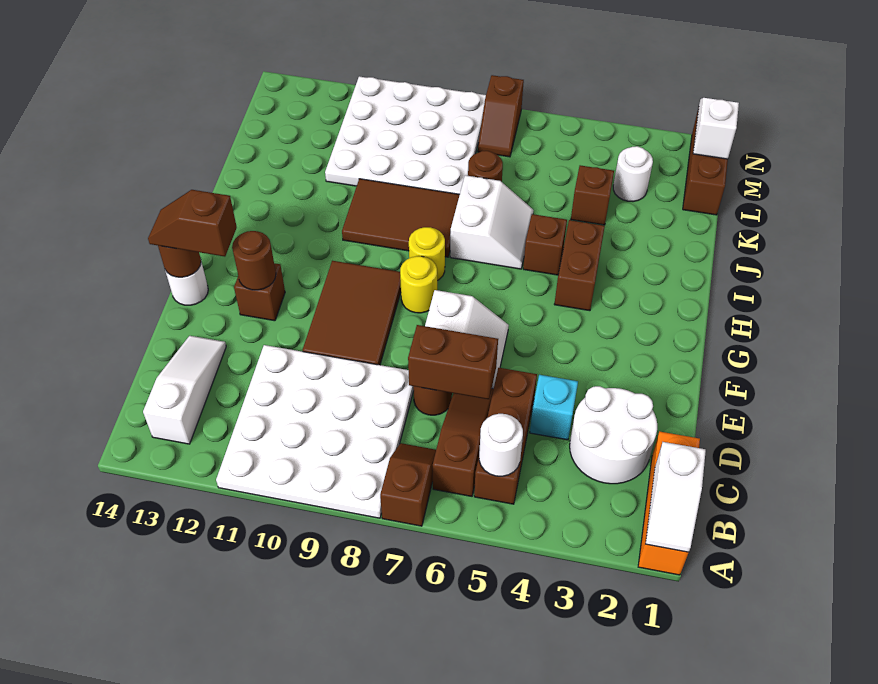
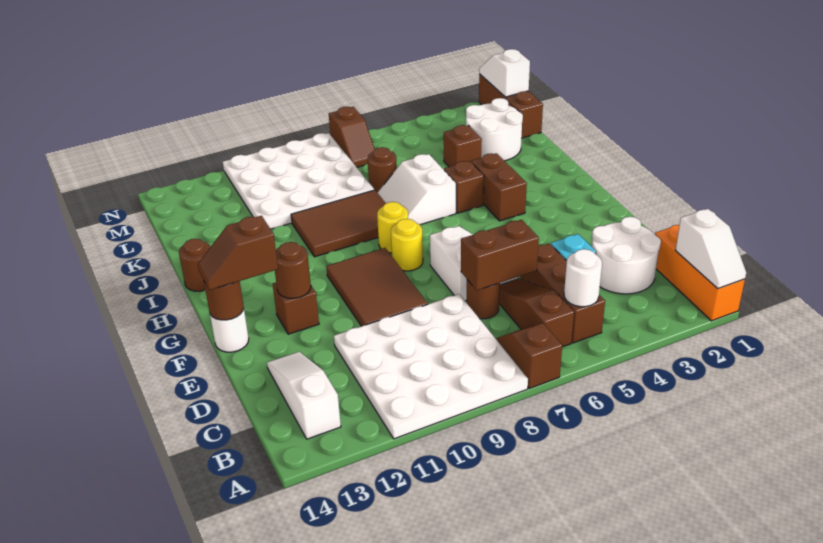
white slope I6:J7 level 1 top 7 -> white slope I6:J7 level 1 top 6
none -> brown round brick I14 level 1
white round brick L3 level 1 -> white round brick K2:L3 level 1

